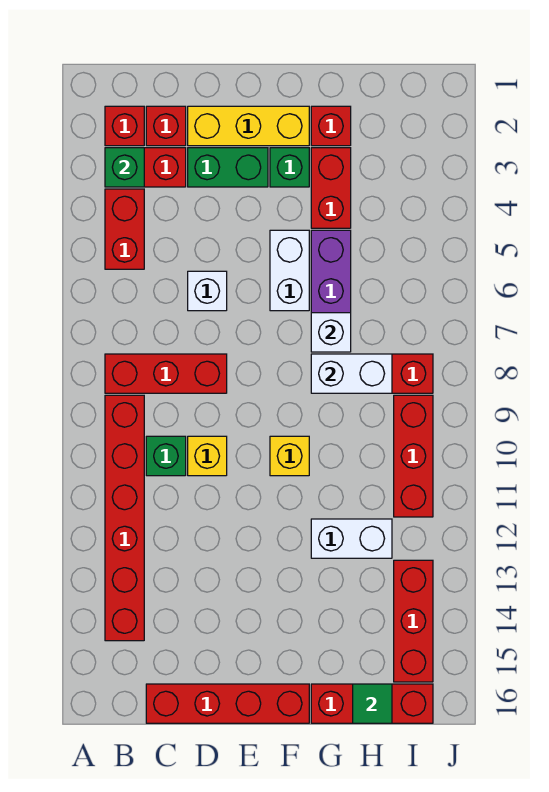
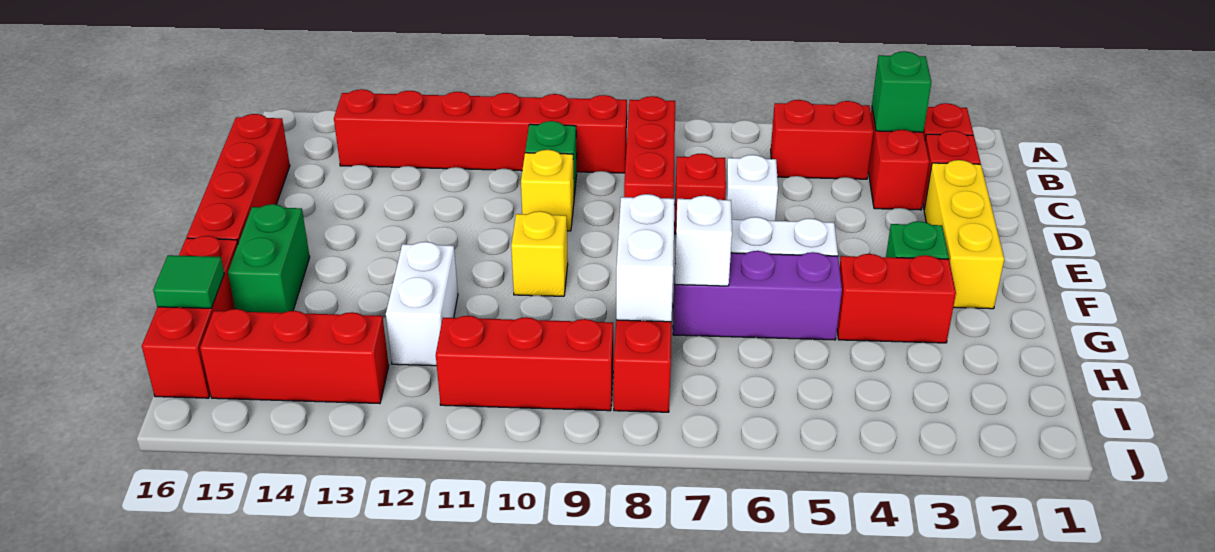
green brick D3:E3 level 1 -> green brick F15:G15 level 1
red brick G2 level 1 -> red brick D7 level 1

